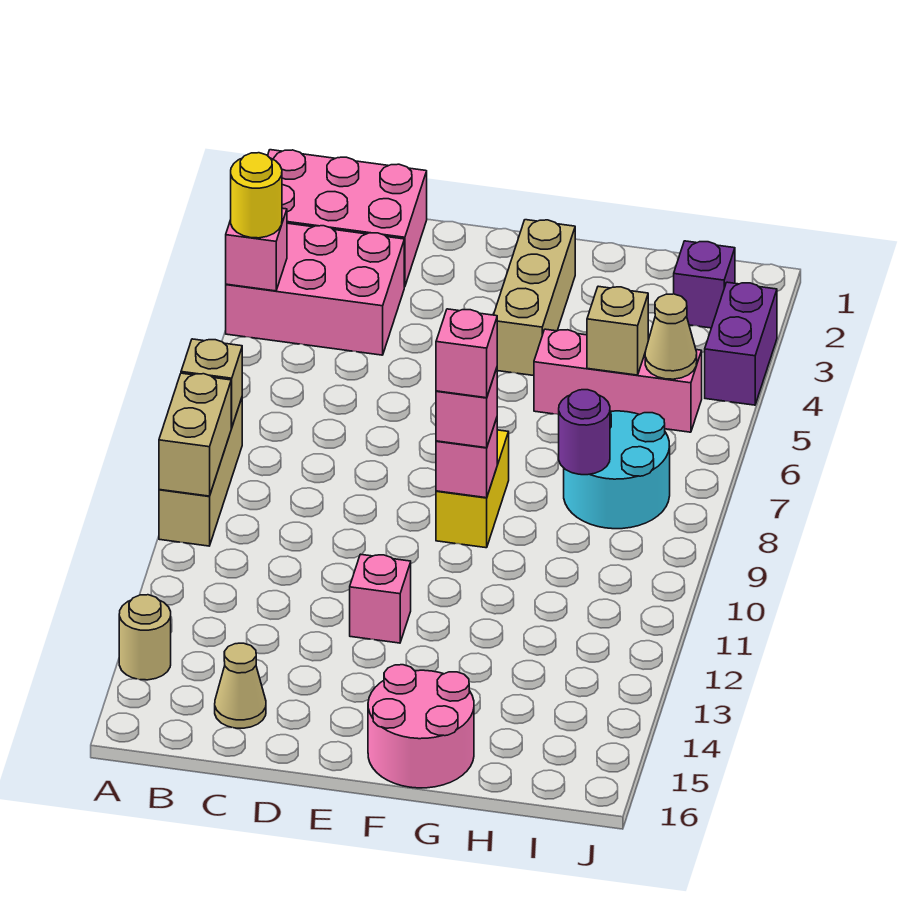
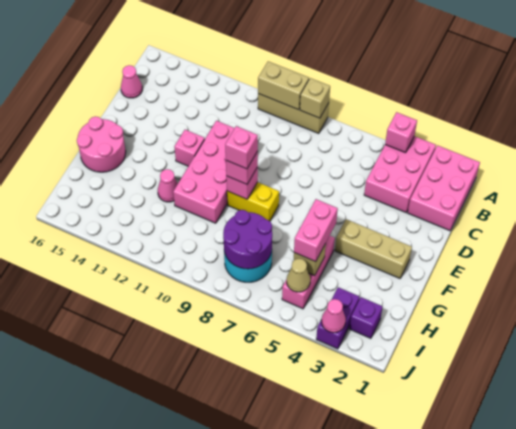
yellow round brick A4 level 3 -> none
tan round brick A14 level 1 -> none
tan cone C15 level 1 -> none
none -> pink cone C16 level 1
none -> pink brick D10:G11 level 1
none -> pink brick G5:H5 level 3
none -> pink cone G12 level 1
purple round brick H8 level 2 -> purple round brick H7:I8 level 2
purple brick J3:J4 level 1 -> purple brick I3:J3 level 1
none -> pink cone J3 level 2

